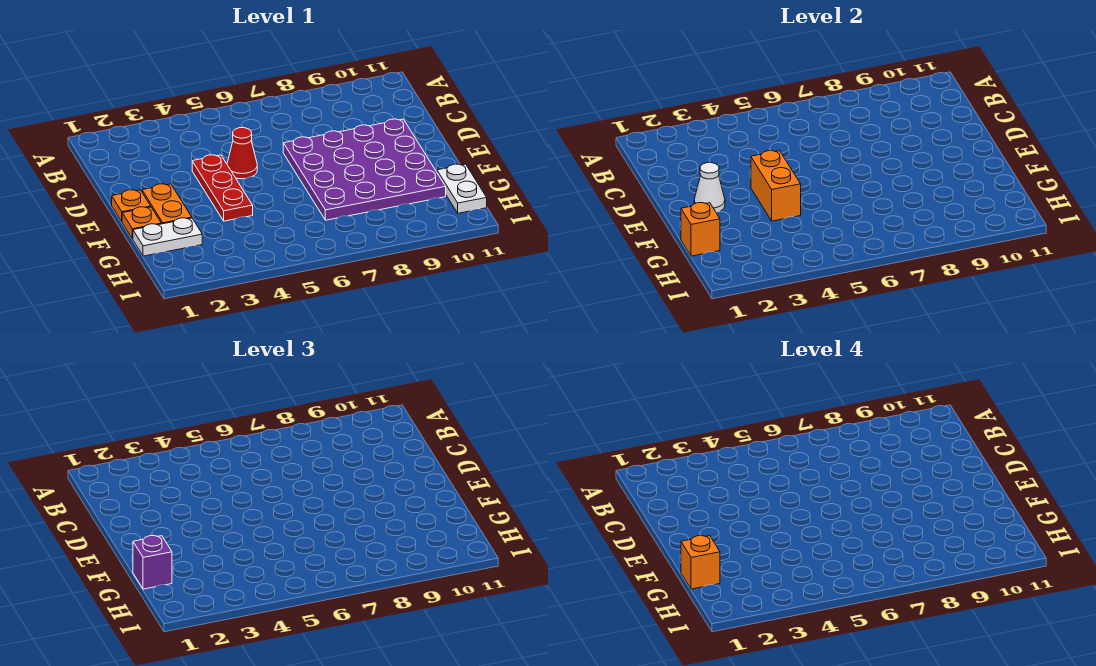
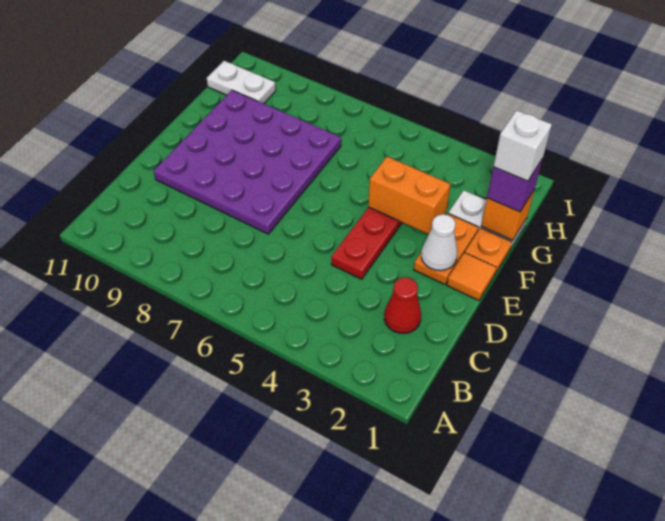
red cone D5 level 1 -> red cone C2 level 1
orange plate E1 level 1 -> orange tile E1 level 1
orange brick E4:F4 level 2 -> orange brick F3:F4 level 2
orange brick G1 level 4 -> white brick G1 level 4
white plate G11:H11 level 1 -> white plate H10:H11 level 1

